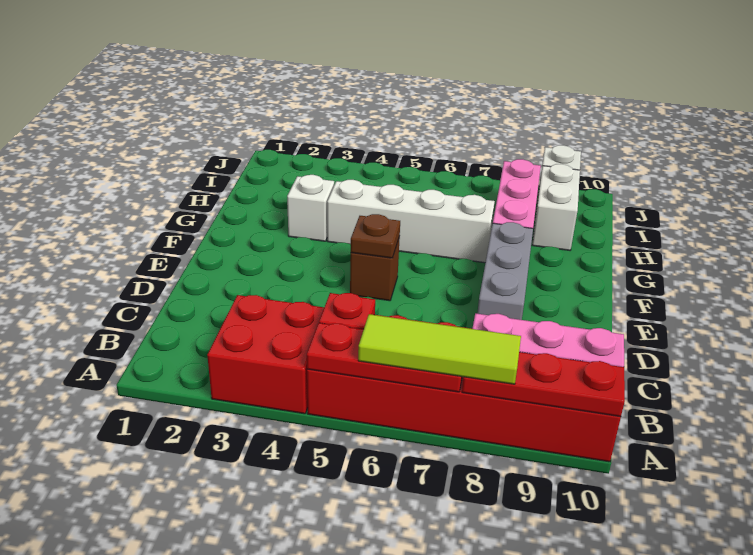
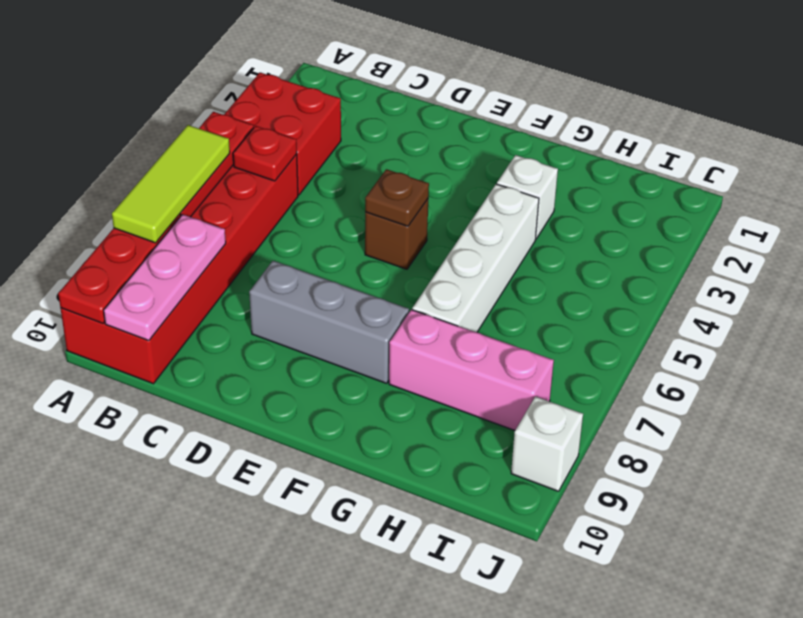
white brick H9:I9 level 1 -> none

